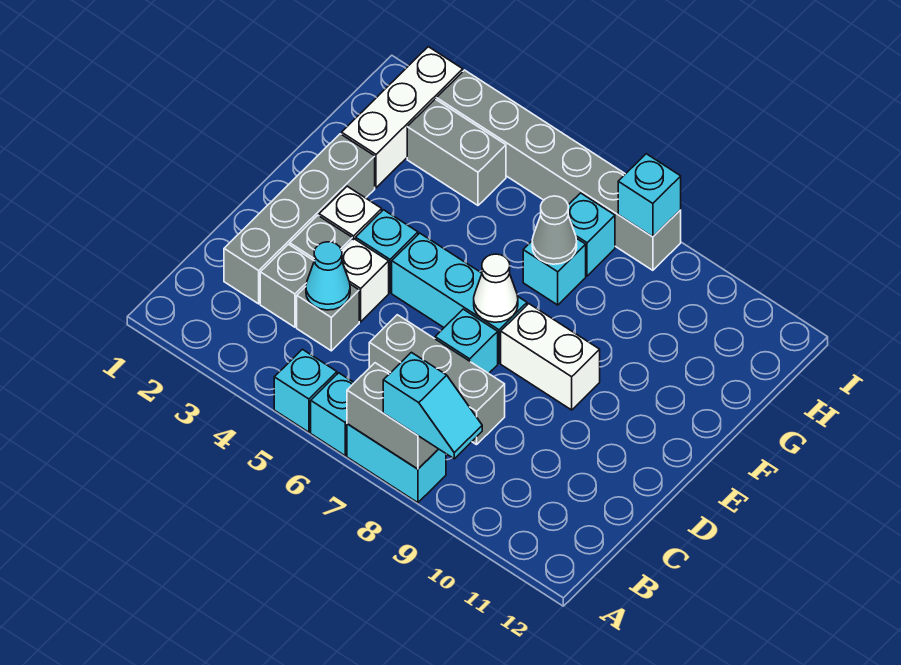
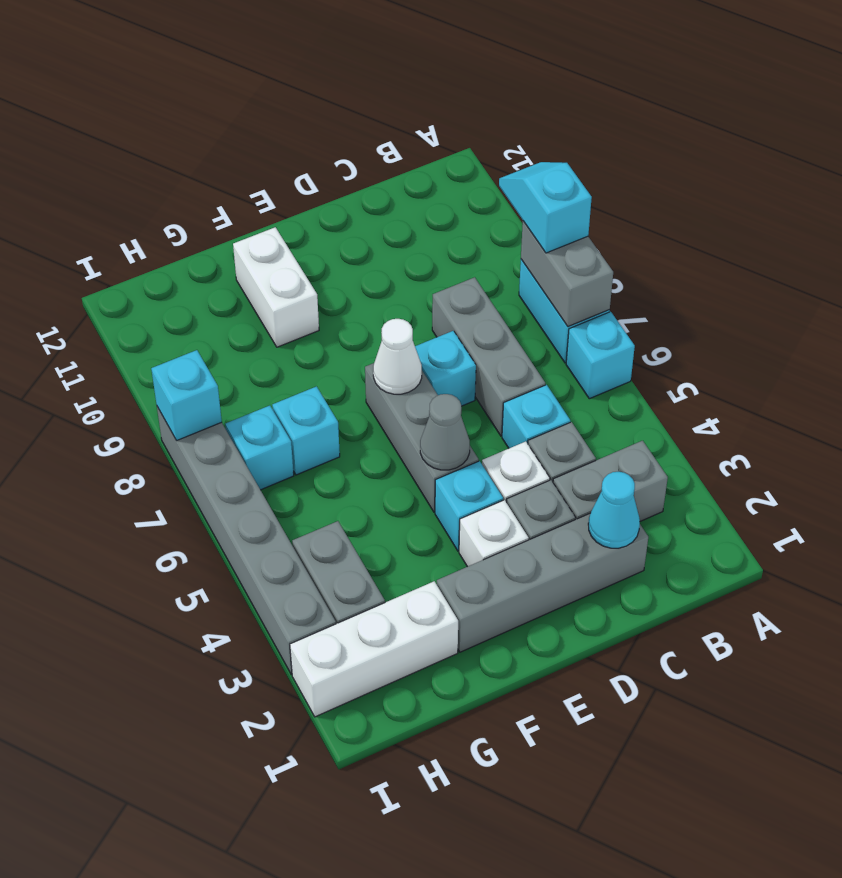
cyan brick A5 level 1 -> cyan brick C5 level 1
grey brick C3 level 1 -> grey brick B3:C3 level 1
cyan cone C4 level 2 -> cyan cone C2 level 2
cyan brick E5:E7 level 1 -> grey brick E5:E7 level 1
white brick E8:E9 level 1 -> white brick F10:F11 level 1
grey cone G7 level 2 -> grey cone E5 level 2

